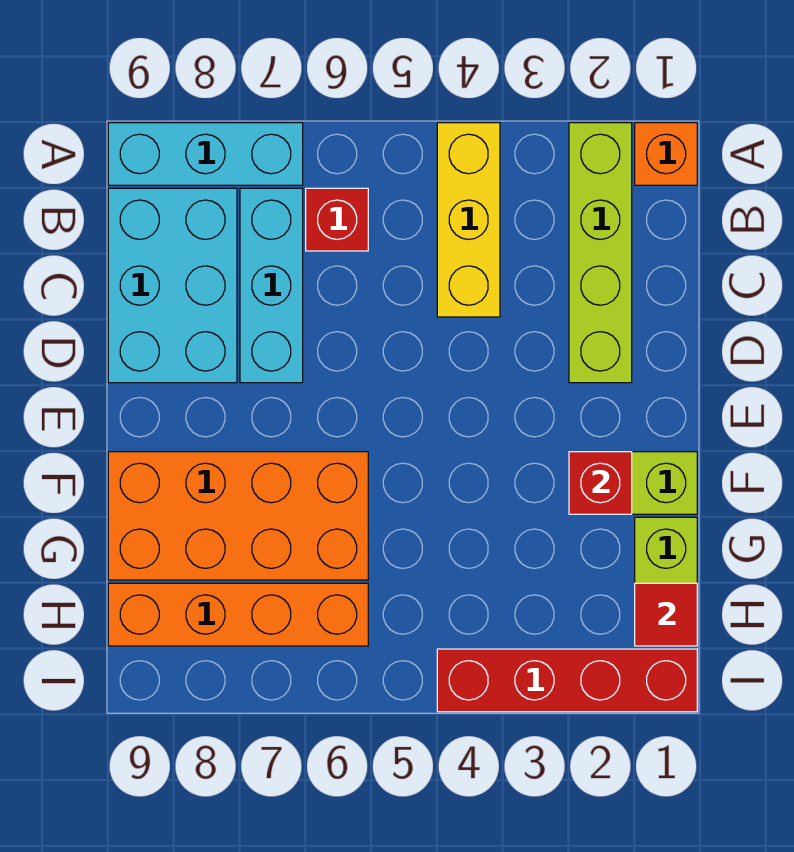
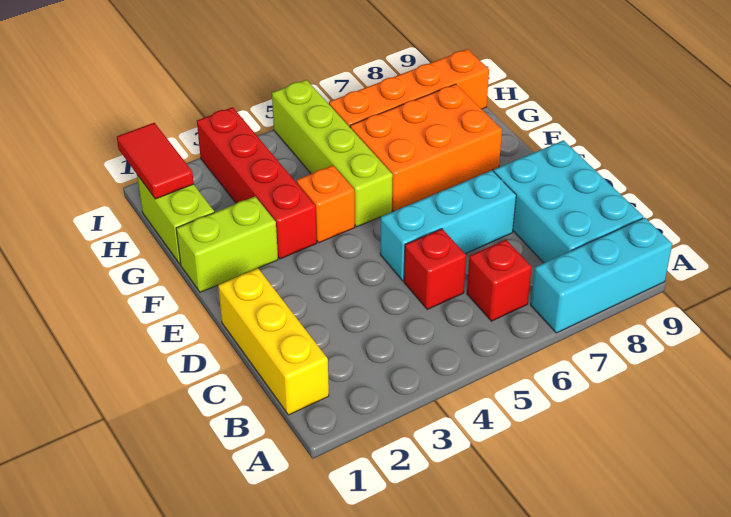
orange brick A1 level 1 -> orange brick F4 level 1
lime brick A2:D2 level 1 -> lime brick F5:I5 level 1
yellow brick A4:C4 level 1 -> yellow brick B1:D1 level 1
cyan brick B7:D7 level 1 -> cyan brick D5:D7 level 1
red brick F2 level 2 -> red brick C5 level 1
orange brick F6:G9 level 1 -> orange brick F6:G8 level 1
red tile H1 level 2 -> red tile H1:I1 level 2
red brick I1:I4 level 1 -> red brick F3:I3 level 1

